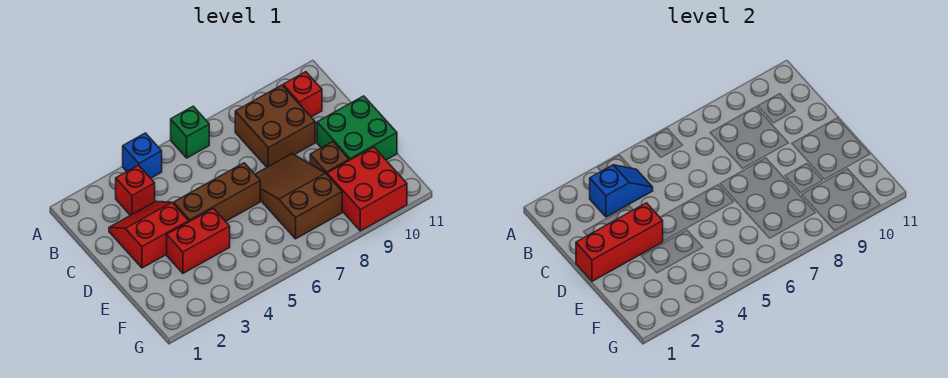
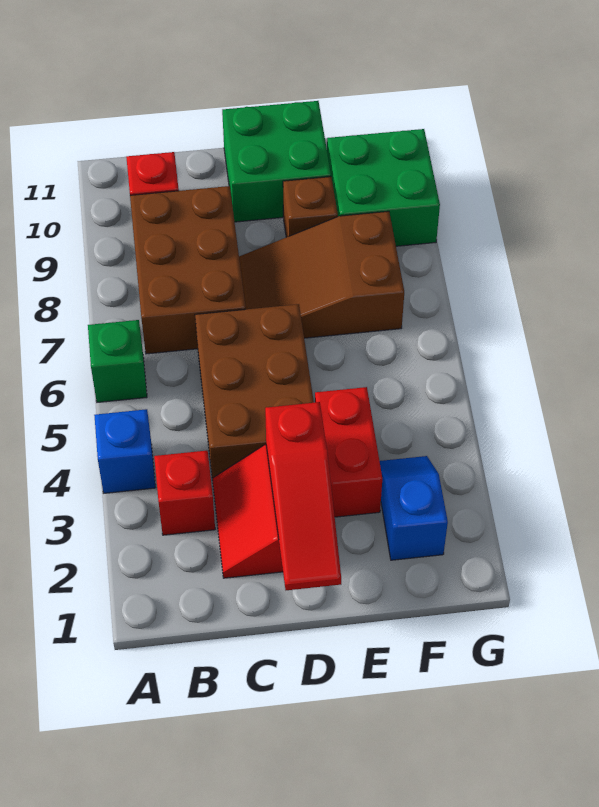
blue slope B3:B4 level 2 top 3 -> blue slope F2:F3 level 1 top 2
brown brick B8:C9 level 1 -> brown brick B7:C9 level 1
red brick D1:D3 level 2 -> red slope D1:D3 level 2 top 3
brown brick D4:D6 level 1 -> brown brick C4:D6 level 1
red brick F9:G10 level 1 -> green brick F9:G10 level 1

